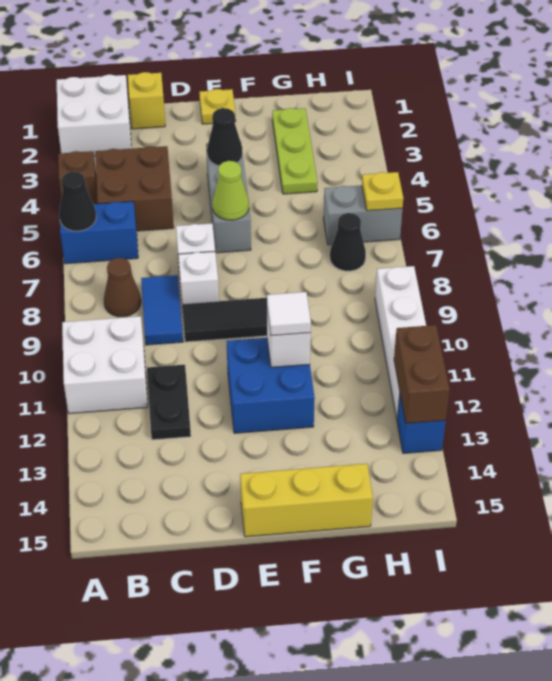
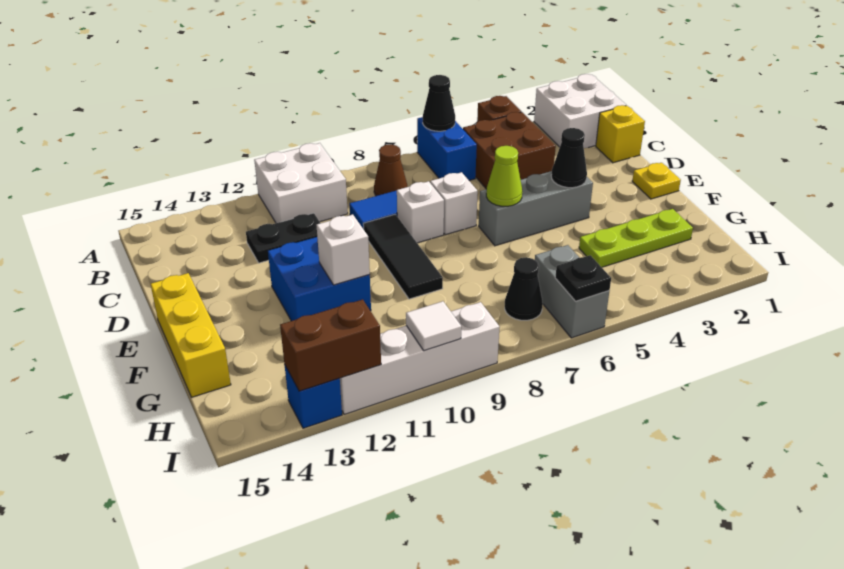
white tile F11 level 3 -> white tile I10 level 2
yellow plate I6 level 2 -> black plate I6 level 2

